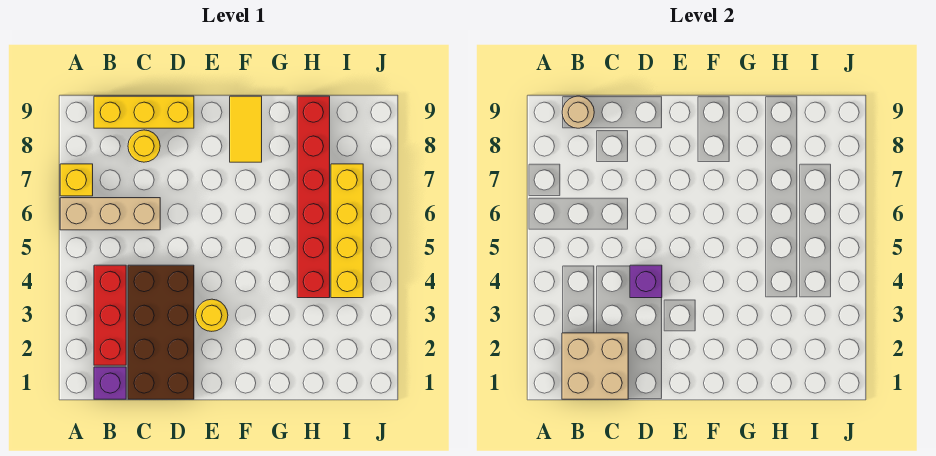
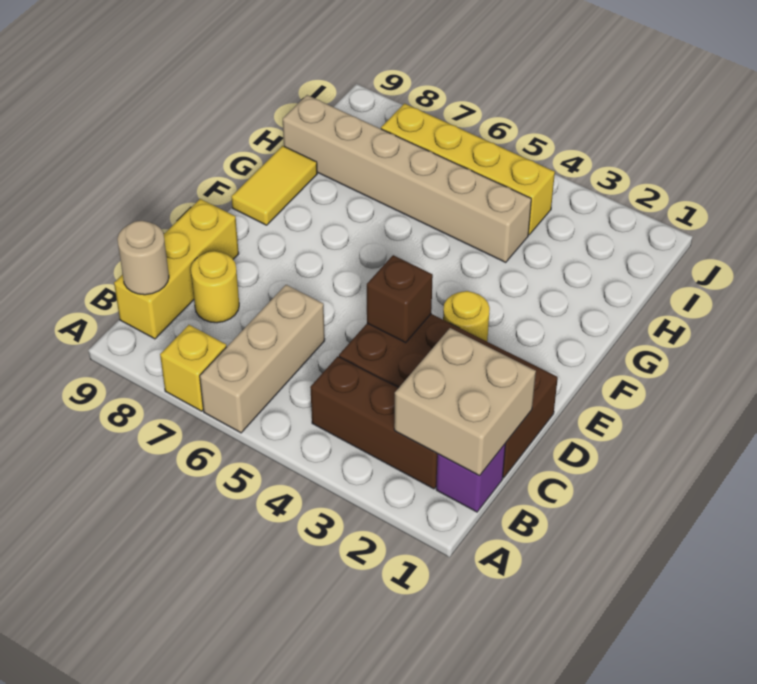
red brick B2:B4 level 1 -> brown brick B2:B4 level 1
purple brick D4 level 2 -> brown brick D4 level 2
yellow tile F8:F9 level 1 -> yellow tile F9:G9 level 1
red brick H4:H9 level 1 -> tan brick H4:H9 level 1

